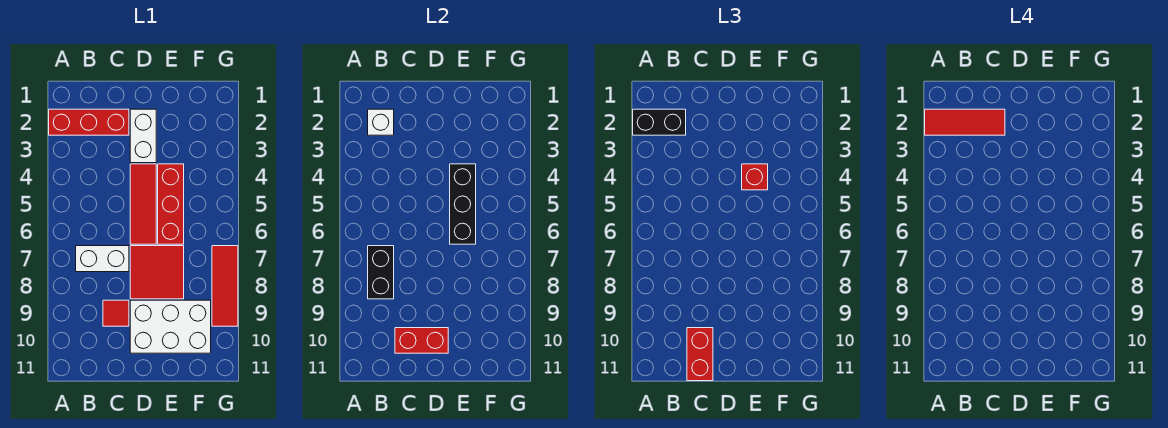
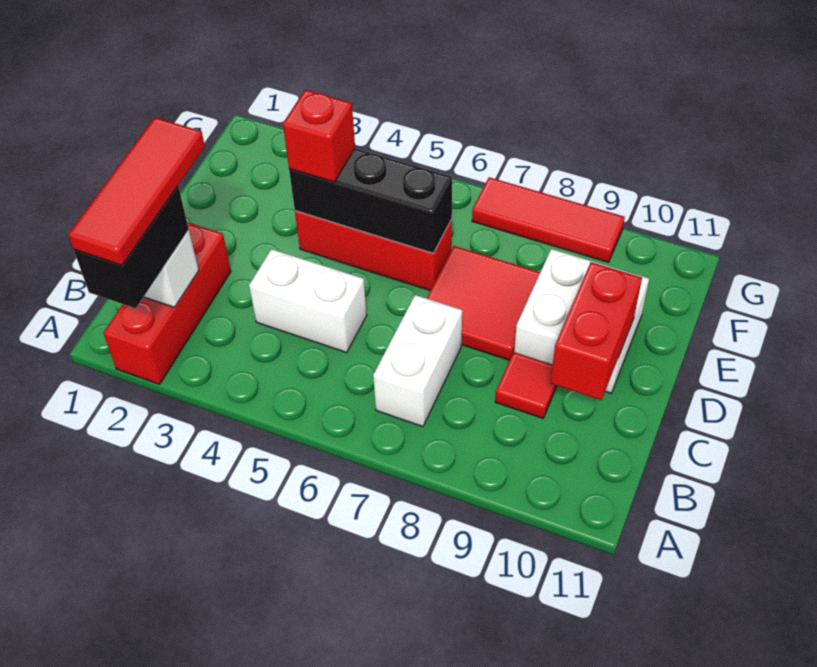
black brick B7:B8 level 2 -> none
red brick C10:C11 level 3 -> none
white brick D2:D3 level 1 -> white brick C4:C5 level 1
red tile D4:D6 level 1 -> none
white brick D9:F10 level 1 -> white brick D9:E10 level 1

